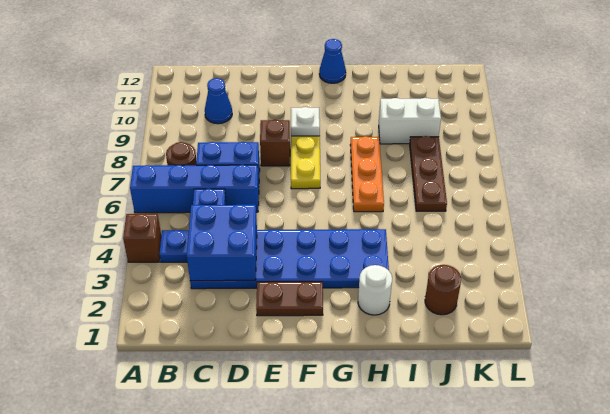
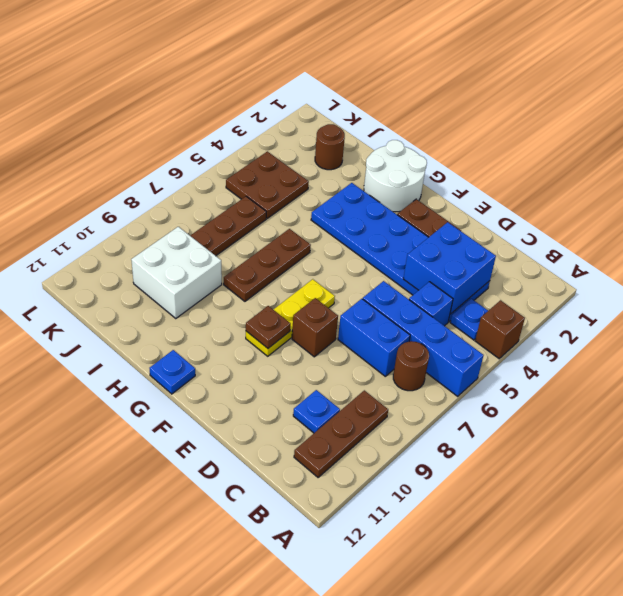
none -> brown plate B9:B11 level 1
blue cone C10 level 1 -> blue plate C10 level 1
white plate F9 level 2 -> brown plate F9 level 2
blue cone G12 level 1 -> blue plate G12 level 1
white round brick H2 level 1 -> white round brick G1:H2 level 1
orange plate H6:H8 level 1 -> brown plate H6:H8 level 1
white brick I9:J9 level 1 -> white brick I9:J10 level 1
none -> brown plate J4:K5 level 1

